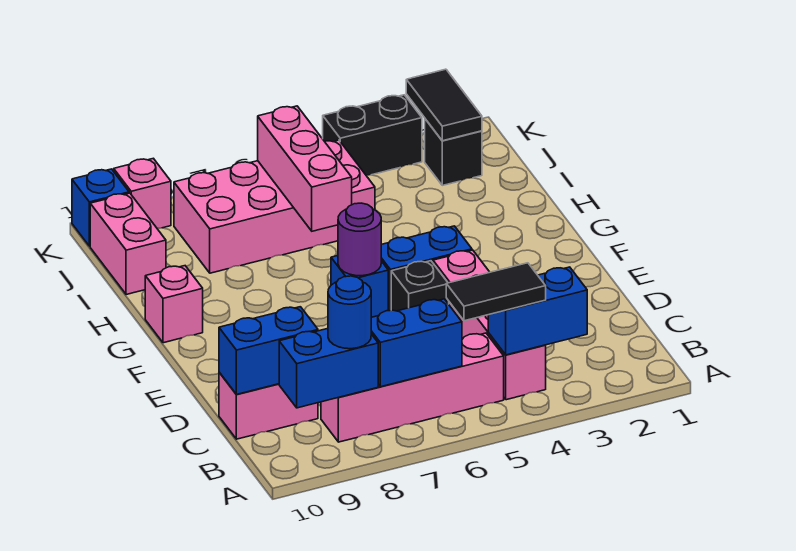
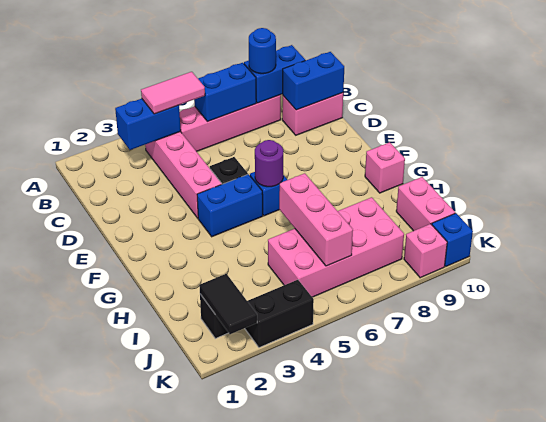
black tile B4:B5 level 3 -> pink tile B4:B5 level 3

